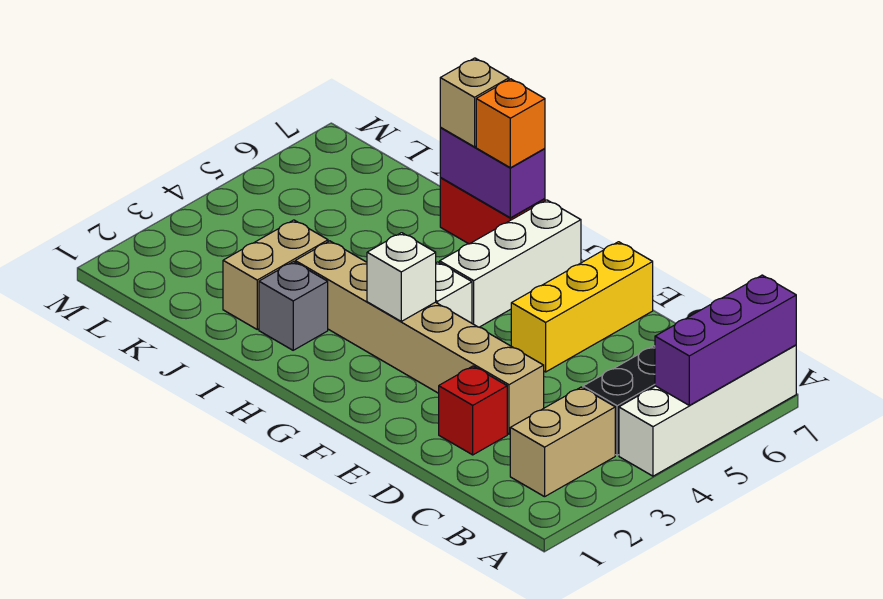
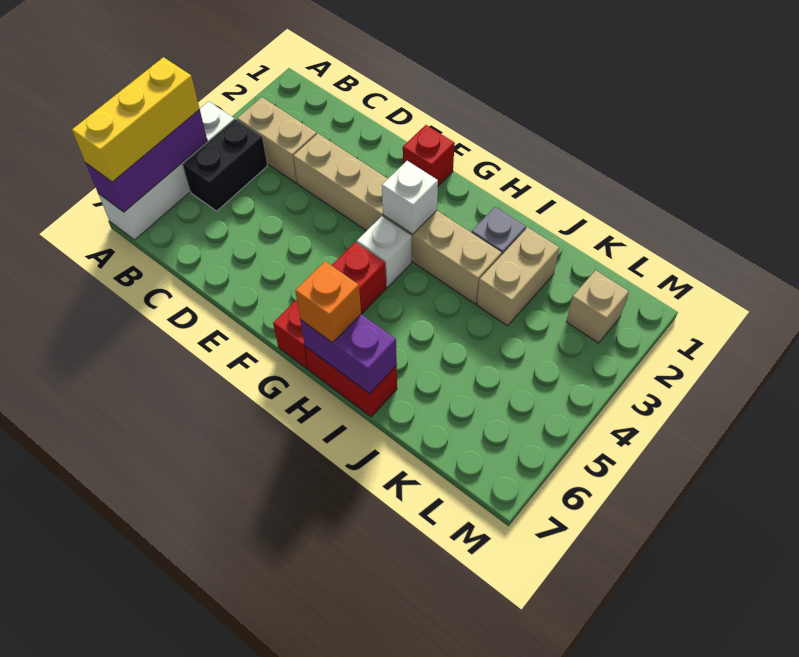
tan brick B2:B3 level 1 -> tan brick B3:C3 level 1
red brick D2 level 1 -> red brick F1 level 1
yellow brick E5:E7 level 1 -> yellow brick A5:A7 level 3
white brick G5:G7 level 1 -> red brick G5:G7 level 1
tan brick I7 level 3 -> tan brick L2 level 1

